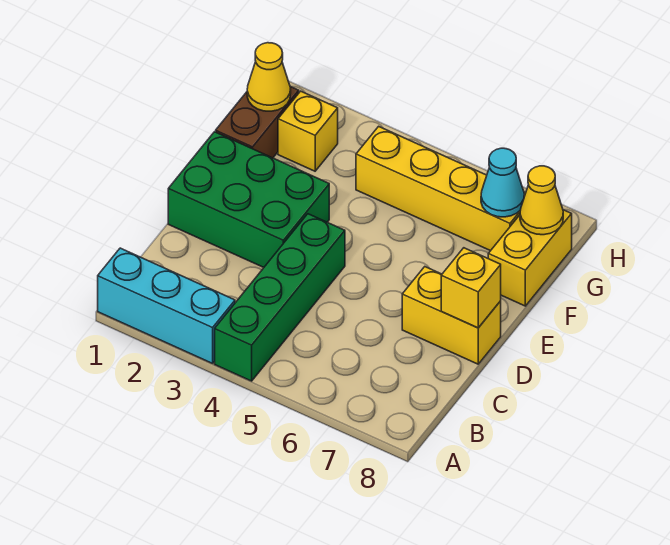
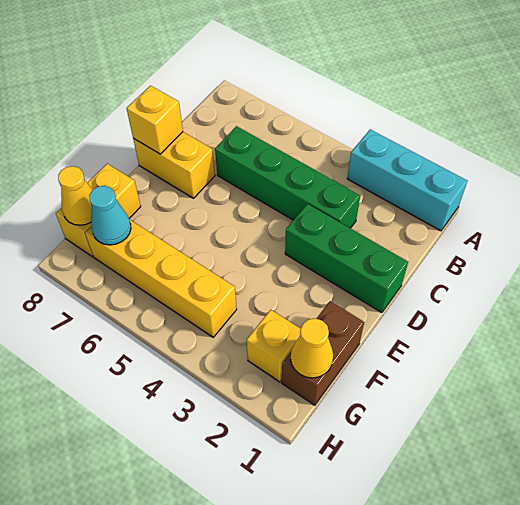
green brick A4:D4 level 1 -> green brick C3:C6 level 1
green brick D1:E3 level 1 -> green brick D1:D3 level 1

